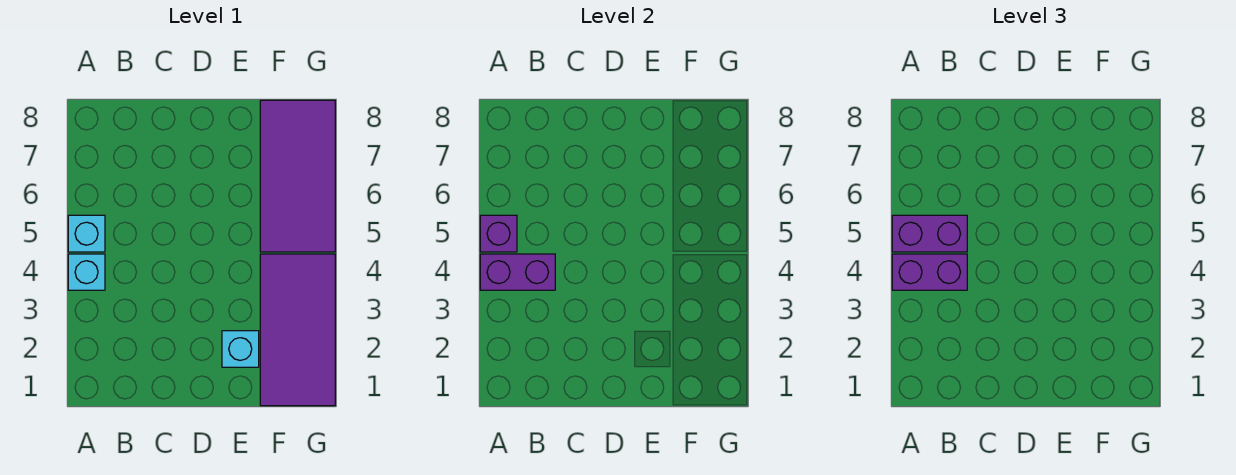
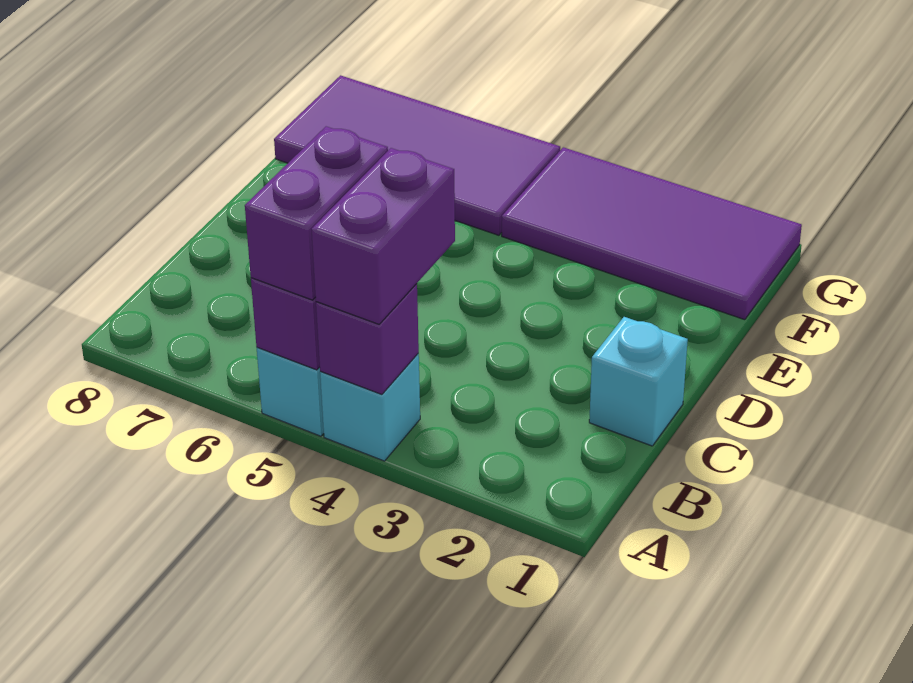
purple brick A4:B4 level 2 -> purple brick A4 level 2
cyan brick E2 level 1 -> cyan brick C1 level 1

